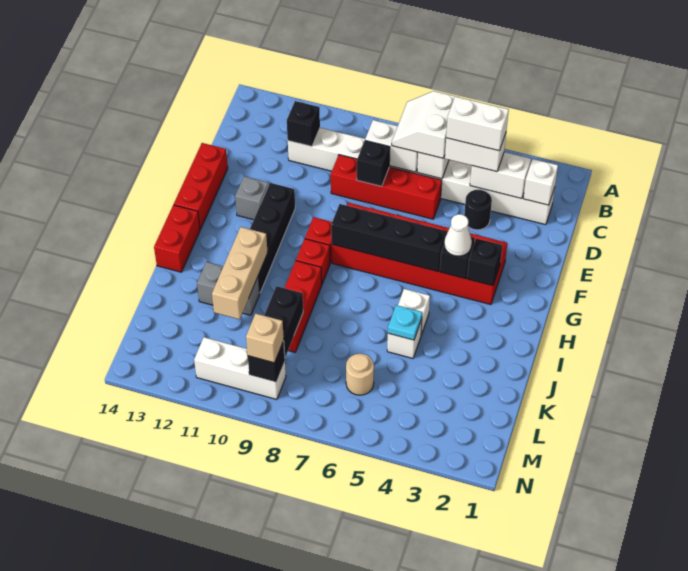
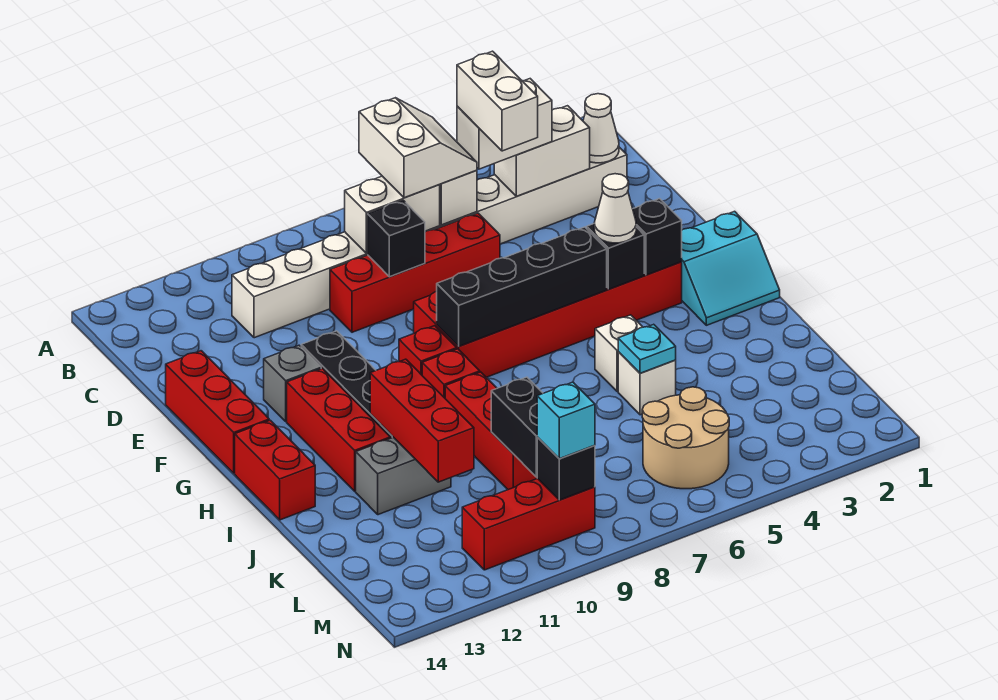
white slope B6:C7 level 3 top 6 -> white slope B6:C7 level 3 top 7
white brick C2 level 2 -> white cone C2 level 2
white brick C4:C5 level 4 -> white brick C5:D5 level 4
black brick C11 level 2 -> none
black round brick D4 level 1 -> none
none -> cyan slope G1:H2 level 1 top G
none -> red brick G12:I12 level 1
tan brick I11:K11 level 2 -> red brick I11:K11 level 2
tan round brick L6 level 1 -> tan round brick L5:M6 level 1
white brick M9:M11 level 1 -> red brick M9:M11 level 1
tan brick M9 level 3 -> cyan brick M9 level 3

